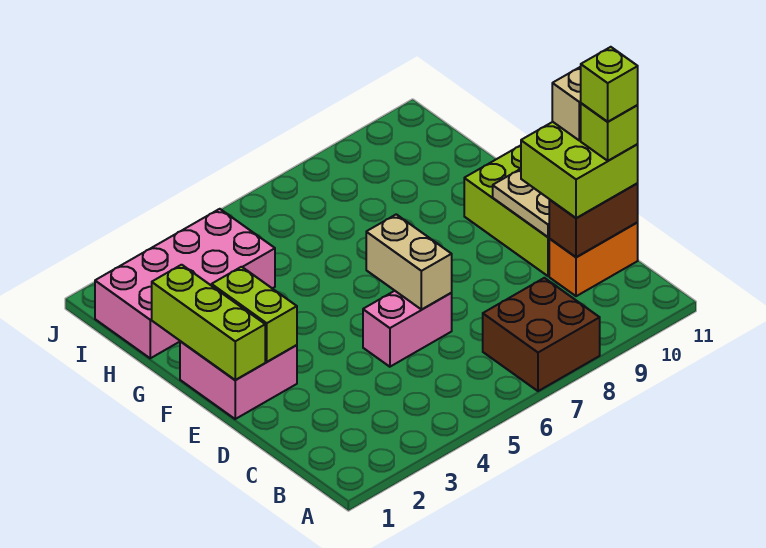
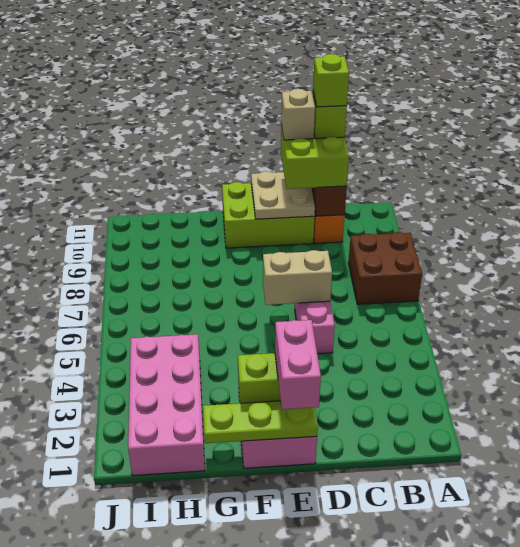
lime brick E1:G1 level 2 -> lime plate E1:G1 level 2
none -> pink brick E1:E2 level 3

